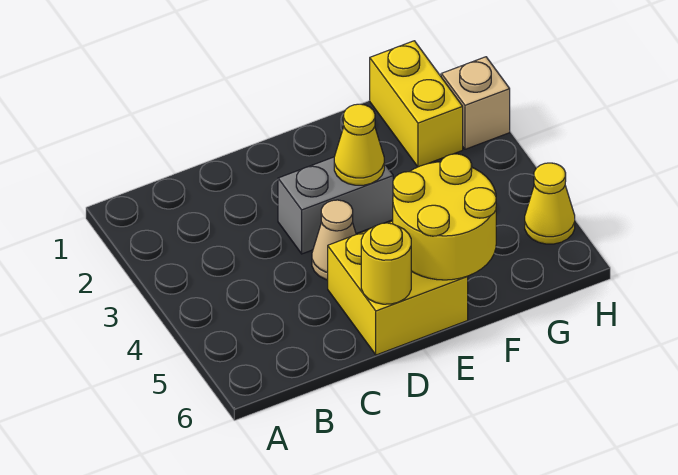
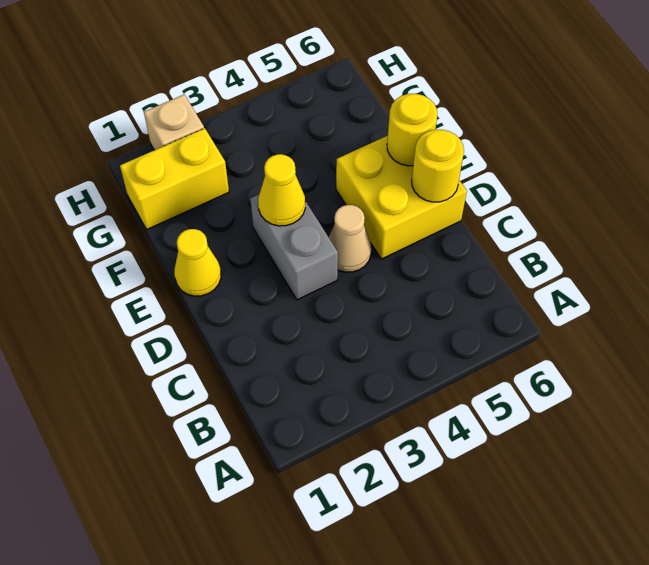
yellow round brick E5:F6 level 2 -> yellow round brick E6 level 2
yellow cone H5 level 1 -> yellow cone E1 level 1

